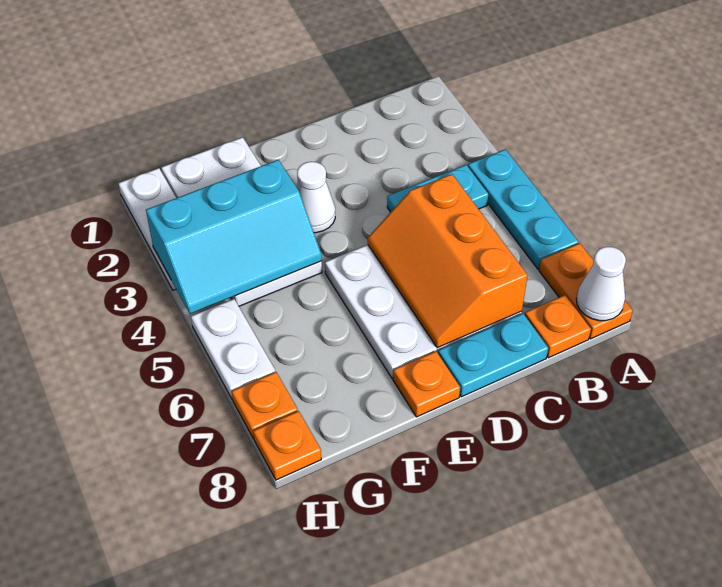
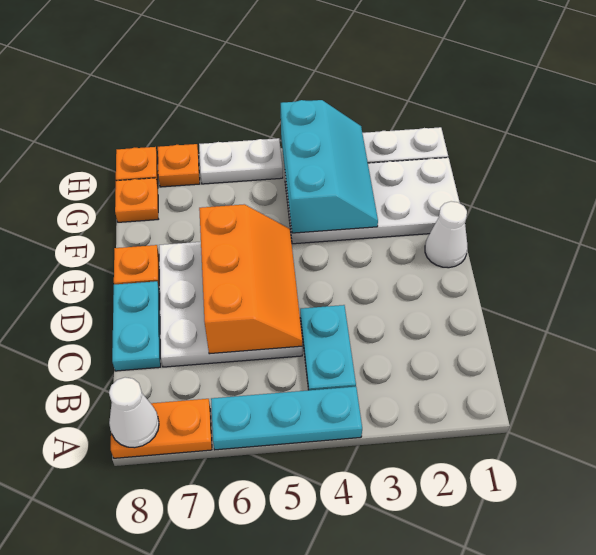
orange plate B8 level 1 -> orange plate G8 level 1
orange slope C5:D7 level 2 top C -> orange slope C5:E6 level 2 top 6
white cone E3 level 1 -> white cone E1 level 1
cyan slope F3:H4 level 2 top 3 -> cyan slope F3:H4 level 2 top 4

